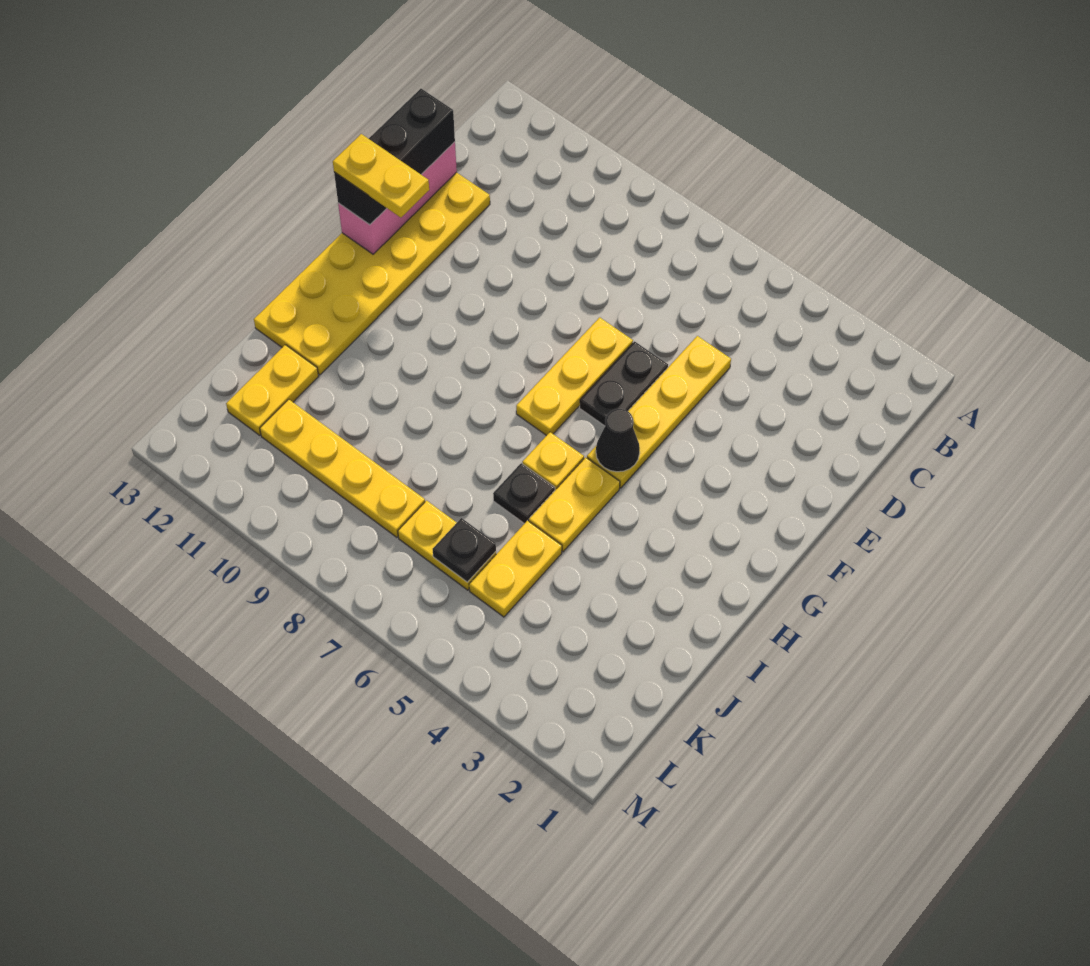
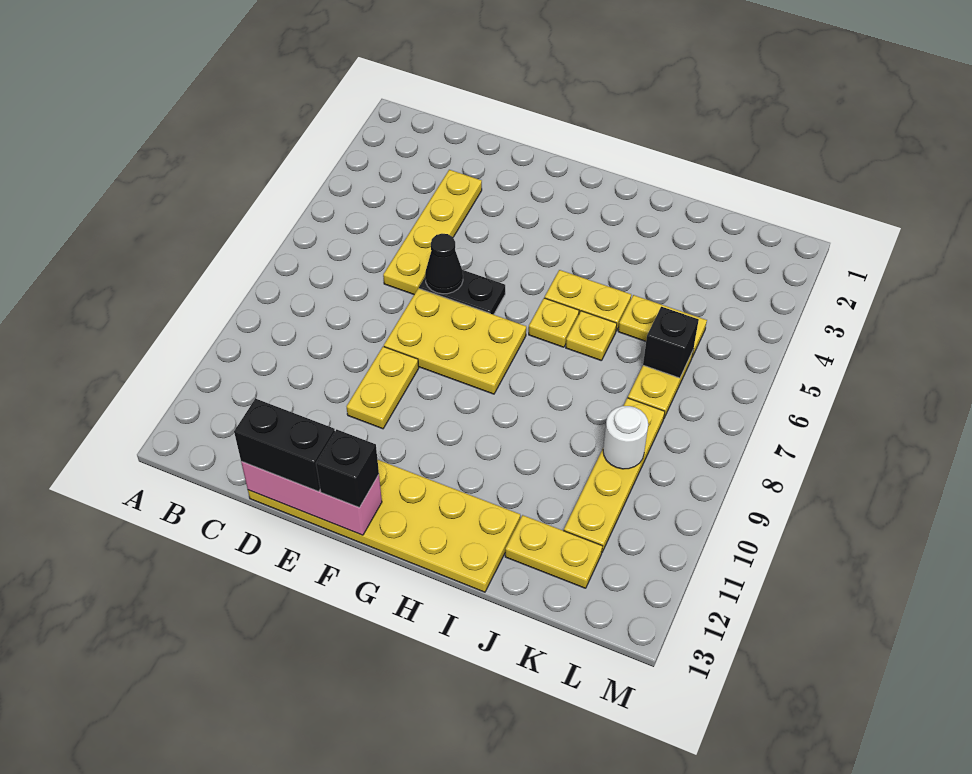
yellow plate D5:G5 level 1 -> yellow plate D3:D6 level 1
yellow plate E7:G7 level 1 -> yellow plate E7:G8 level 1
yellow plate F12:F13 level 4 -> yellow plate E9:E10 level 1
black cone G5 level 2 -> black cone E6 level 2
black plate I6 level 1 -> yellow plate I6 level 1
black plate K6 level 2 -> black brick K6 level 2
none -> white round brick K9 level 2

